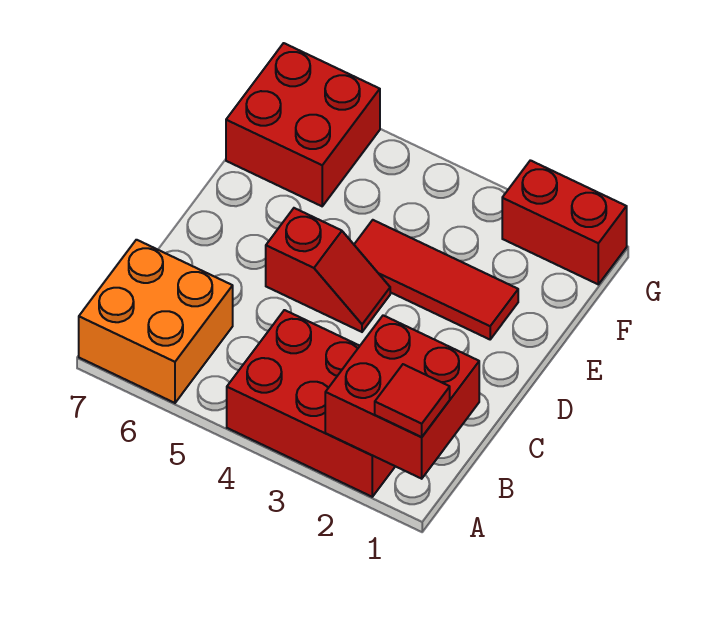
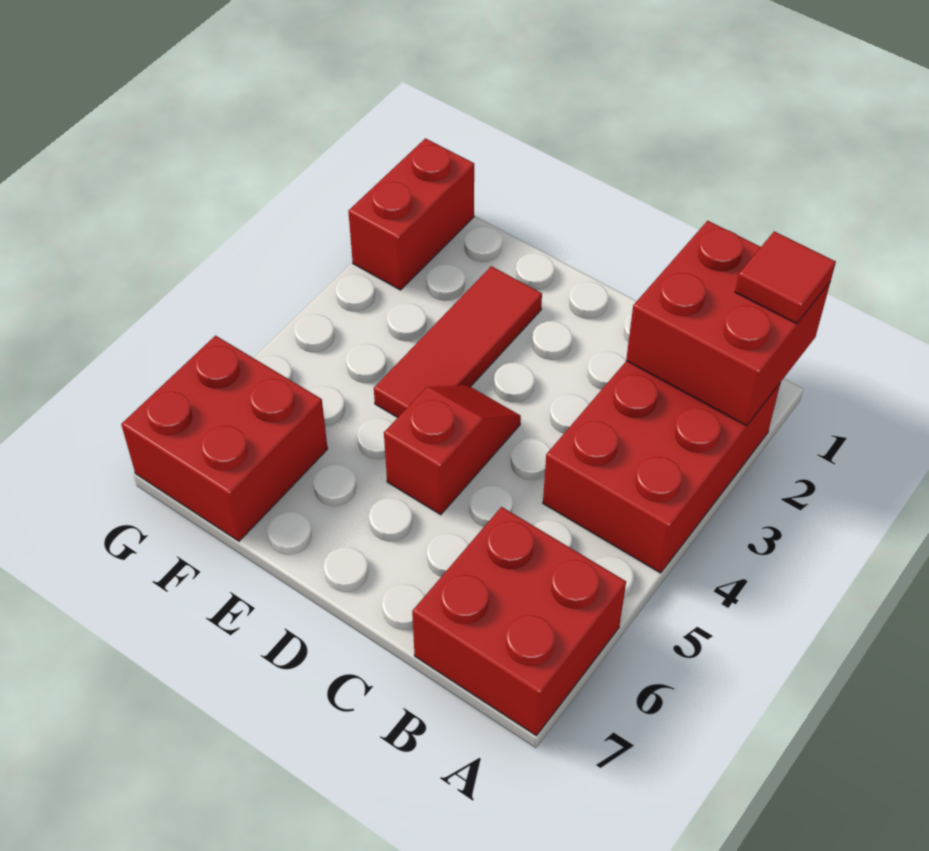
orange brick A6:B7 level 1 -> red brick A6:B7 level 1

